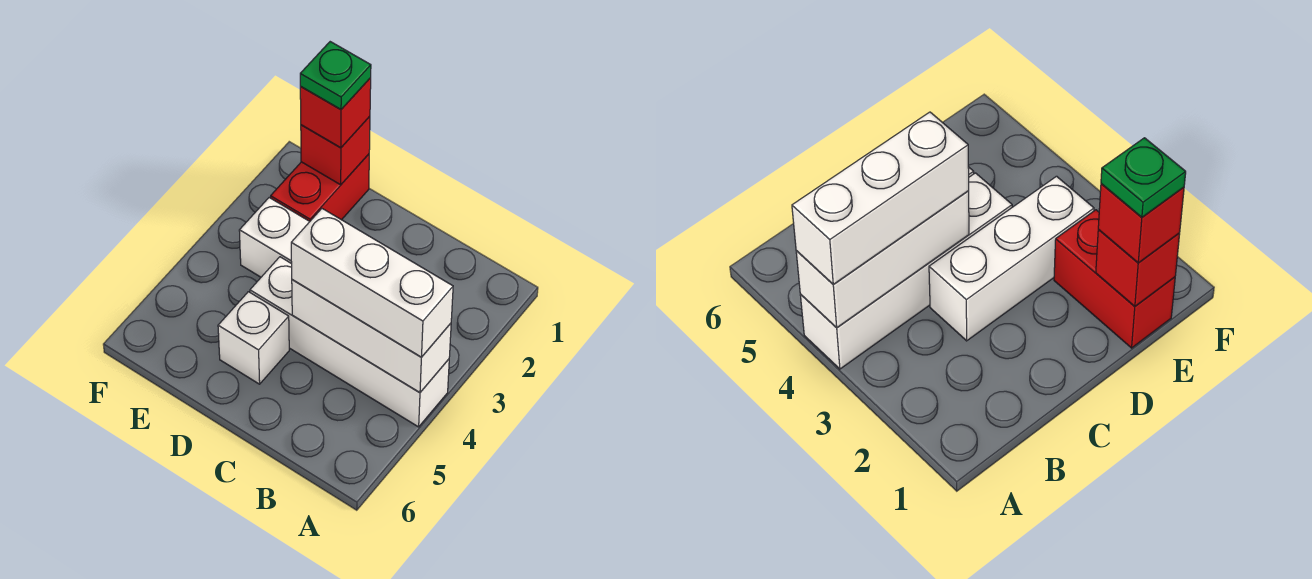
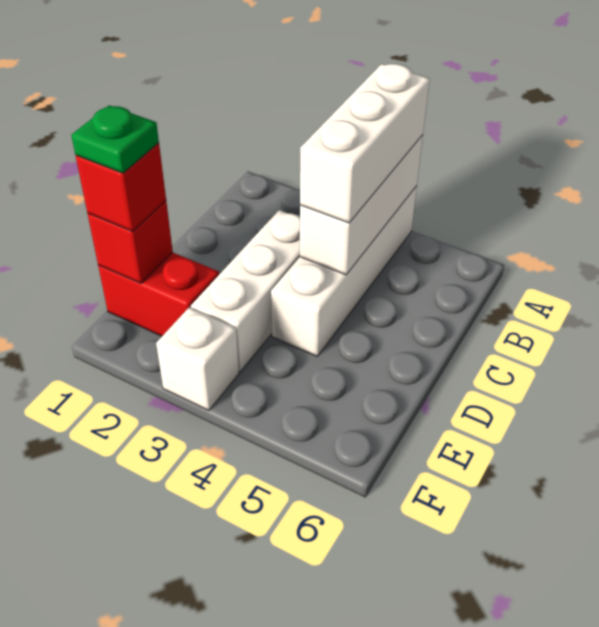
white brick D5 level 1 -> white brick F3 level 1

